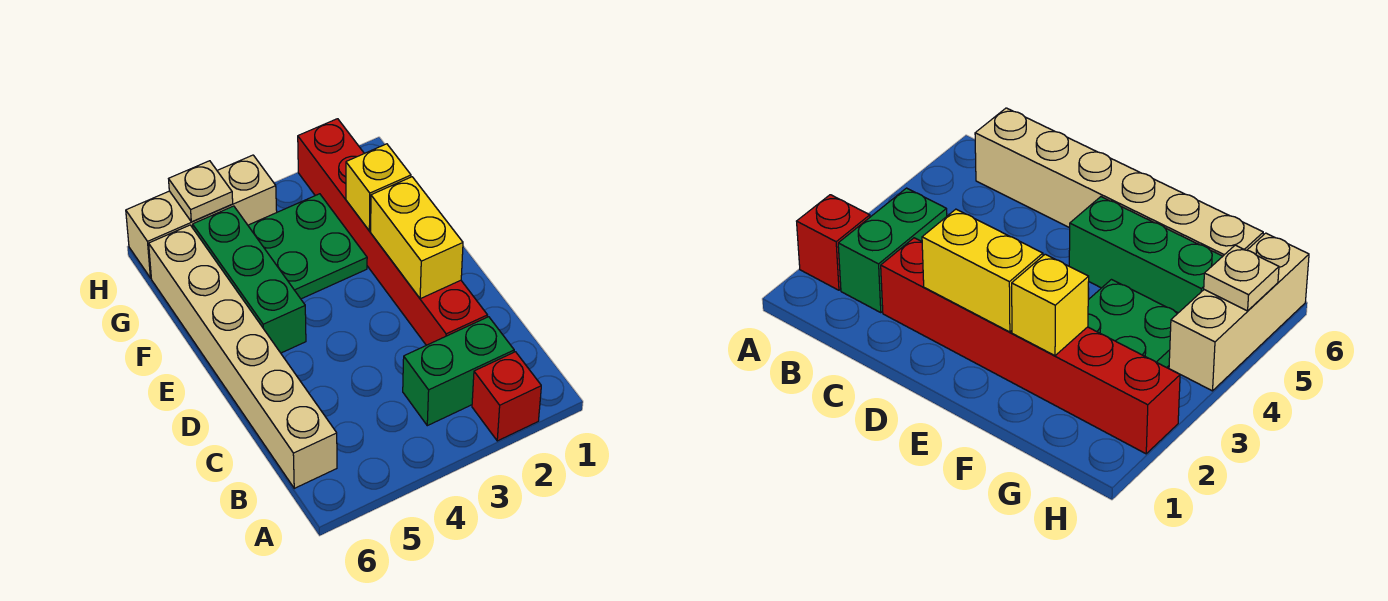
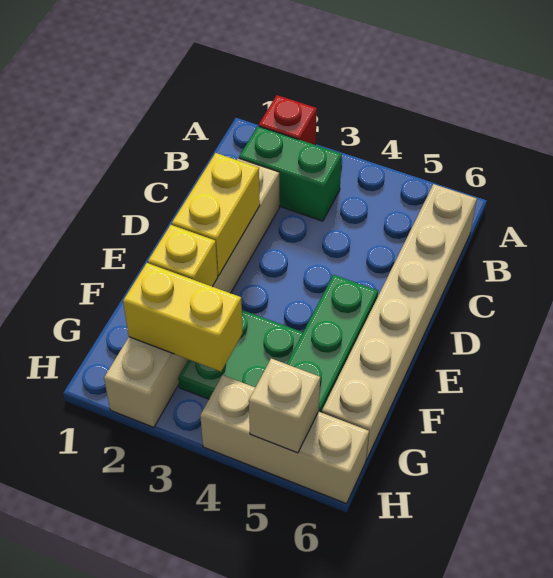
red brick C2:H2 level 1 -> tan brick C2:H2 level 1
none -> yellow brick G2:G3 level 2
tan plate H5 level 2 -> tan brick H5 level 2

